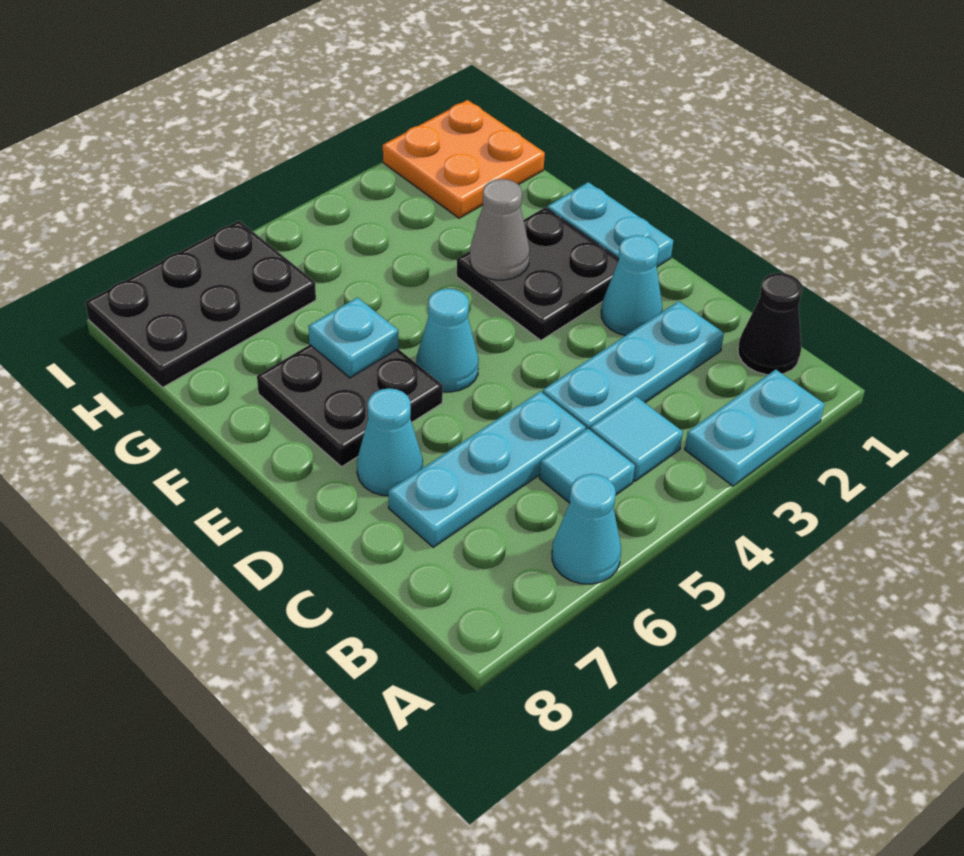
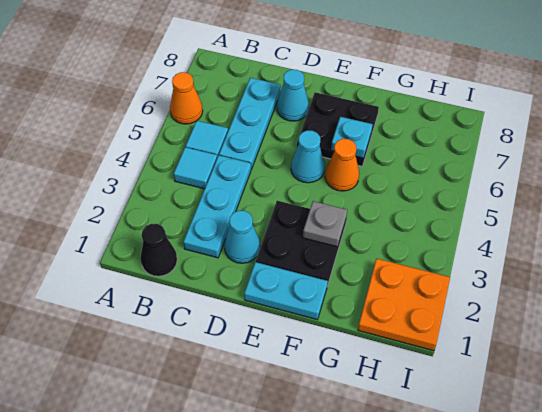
cyan plate A2:A3 level 1 -> none
cyan cone A6 level 1 -> orange cone A6 level 1
grey cone F3 level 2 -> grey plate F3 level 2
none -> orange cone F5 level 1
black plate H6:I8 level 1 -> none

